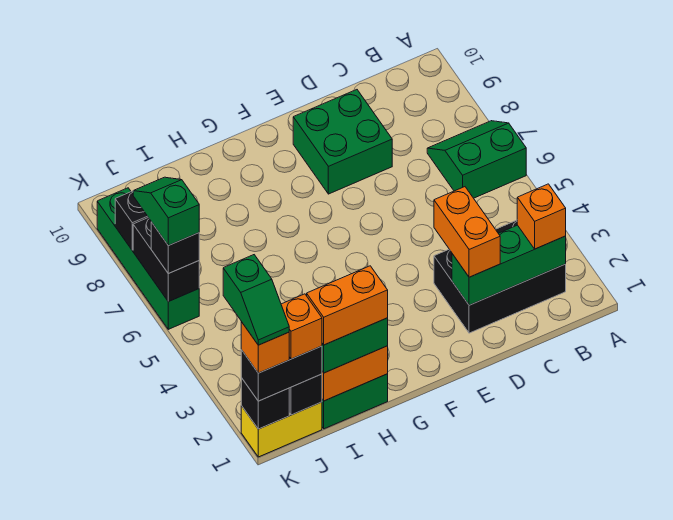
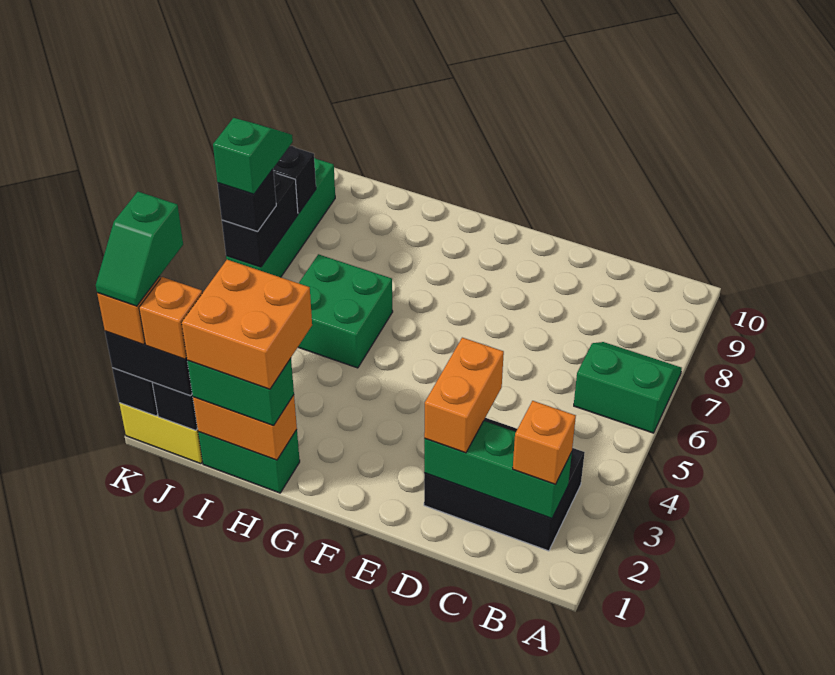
green brick D8:E9 level 1 -> green brick H5:I6 level 1
orange brick H1:I1 level 4 -> orange brick H1:I2 level 4

